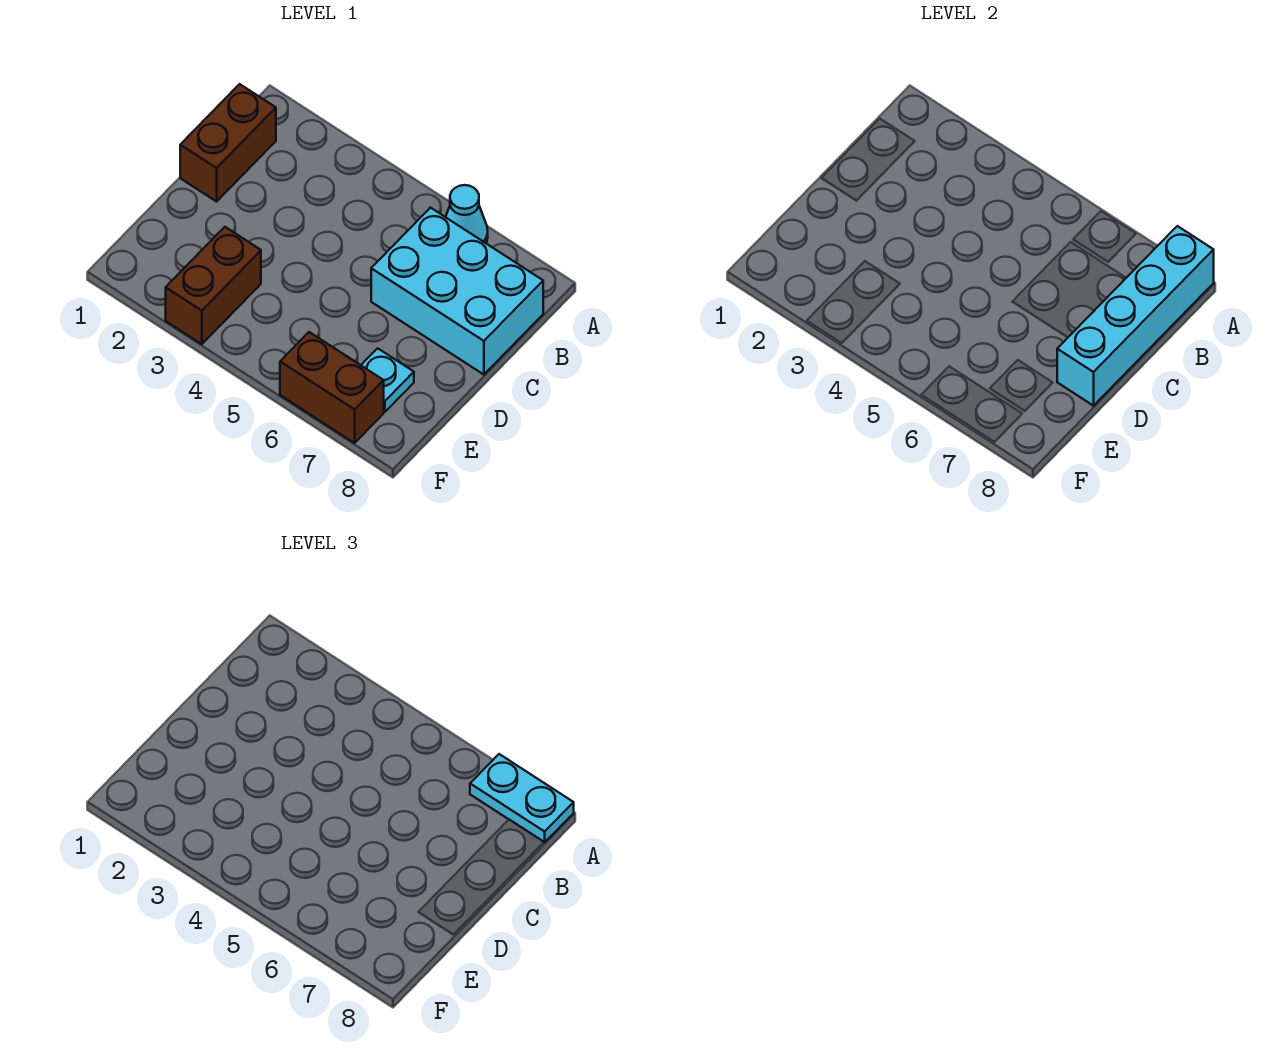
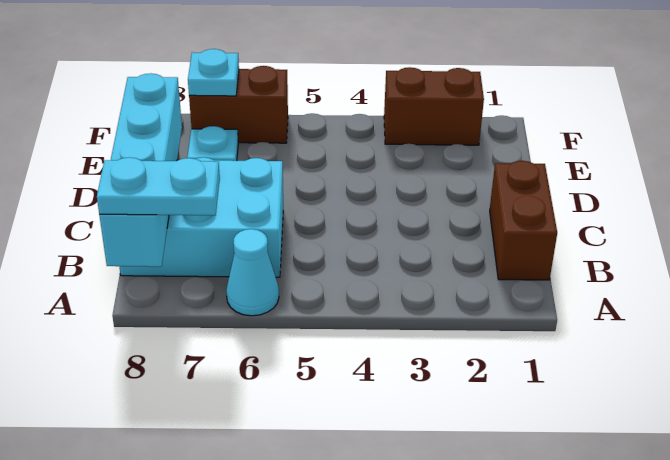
brown brick E3:F3 level 1 -> brown brick F2:F3 level 1
none -> cyan plate F7 level 2

